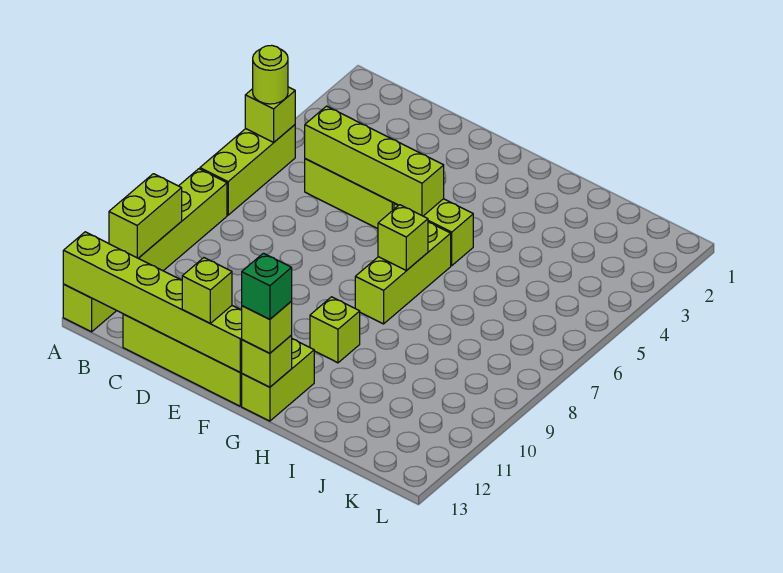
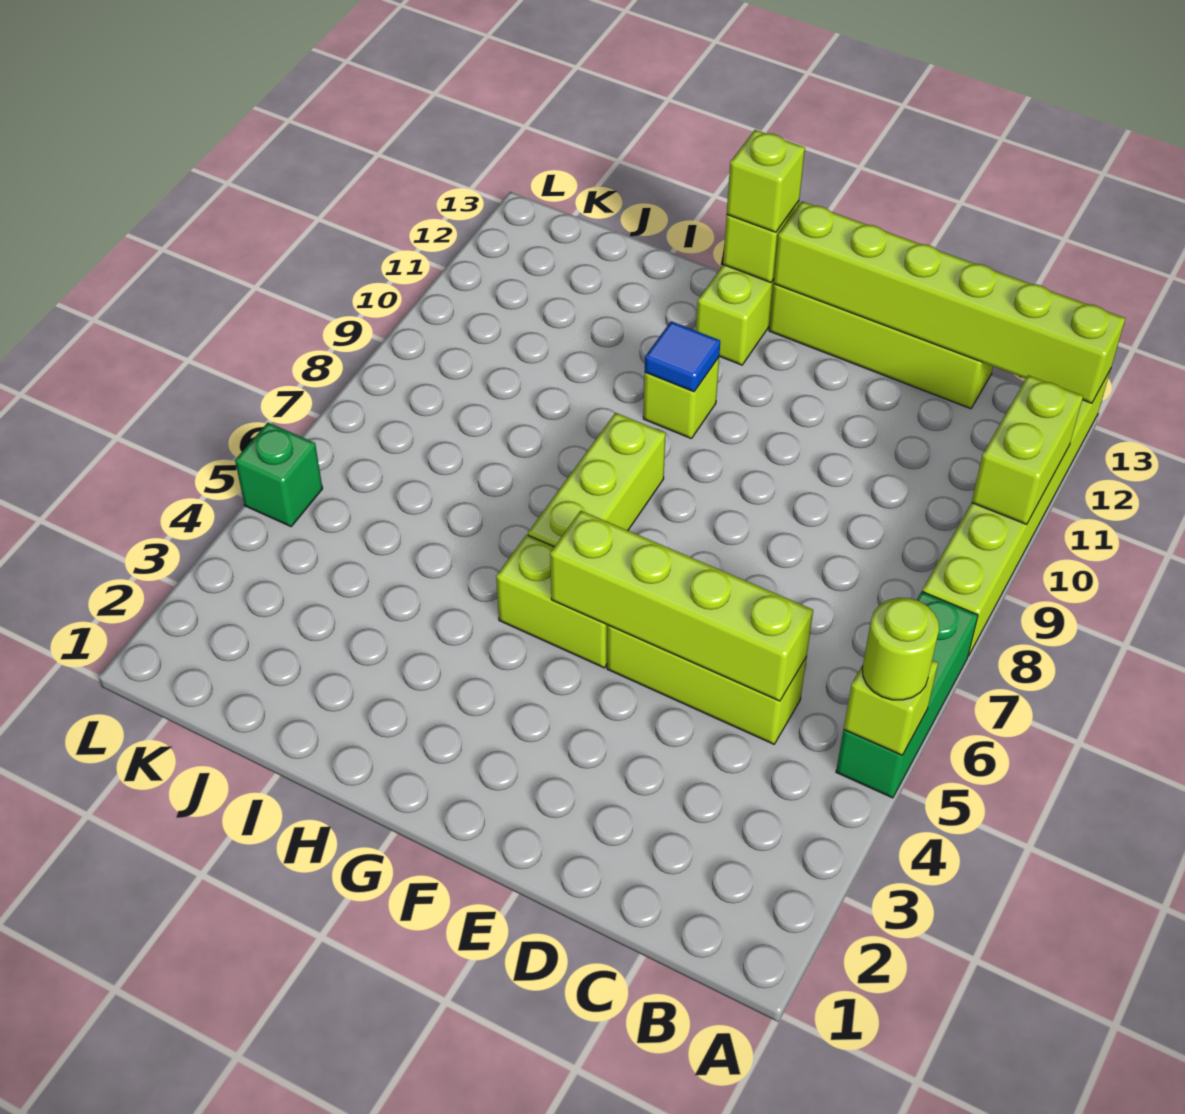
lime brick A5:A7 level 1 -> green brick A5:A7 level 1
lime brick E13 level 3 -> none
lime brick G7 level 2 -> none
none -> blue tile G10 level 2
green brick G13 level 4 -> green brick L5 level 1

